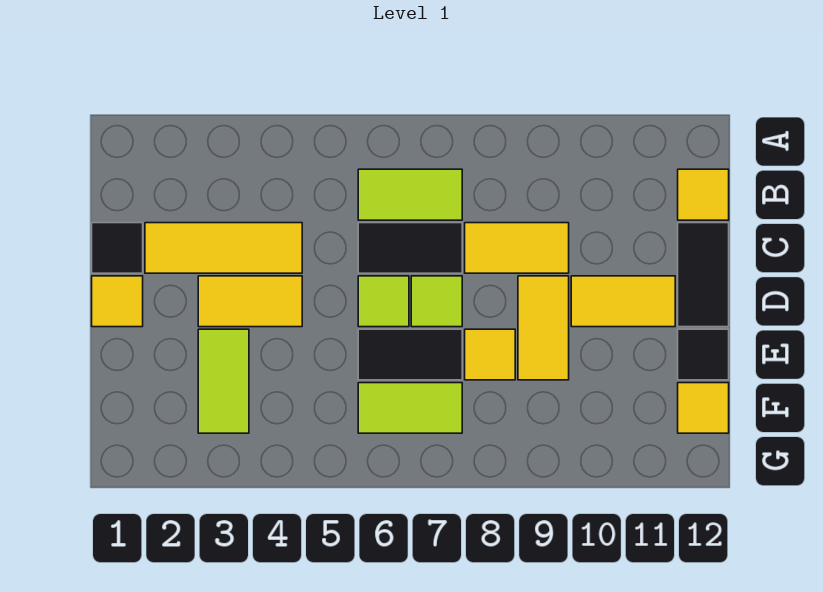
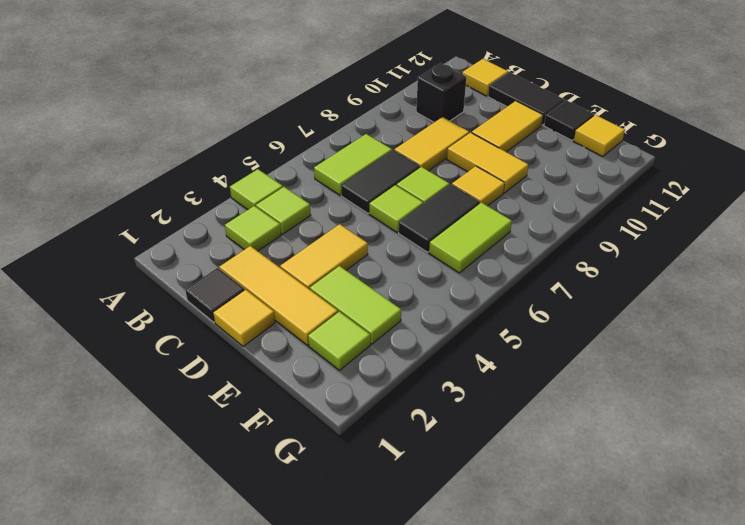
none -> lime tile A4 level 1
none -> lime tile B3 level 1
none -> lime tile B4 level 1
none -> black brick B10 level 1
yellow tile C2:C4 level 1 -> yellow tile C2:E2 level 1
none -> lime tile F2 level 1

